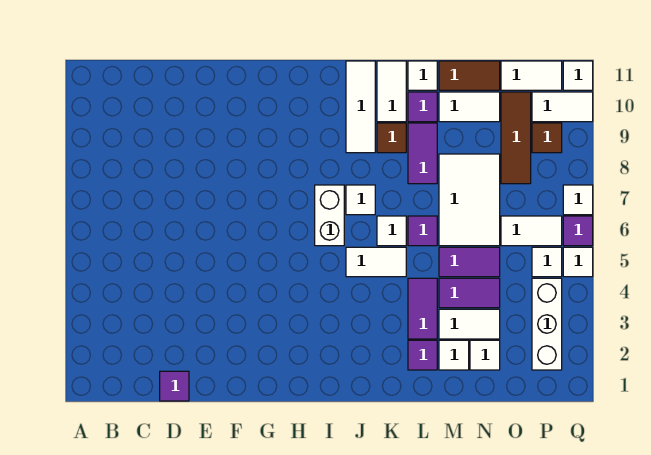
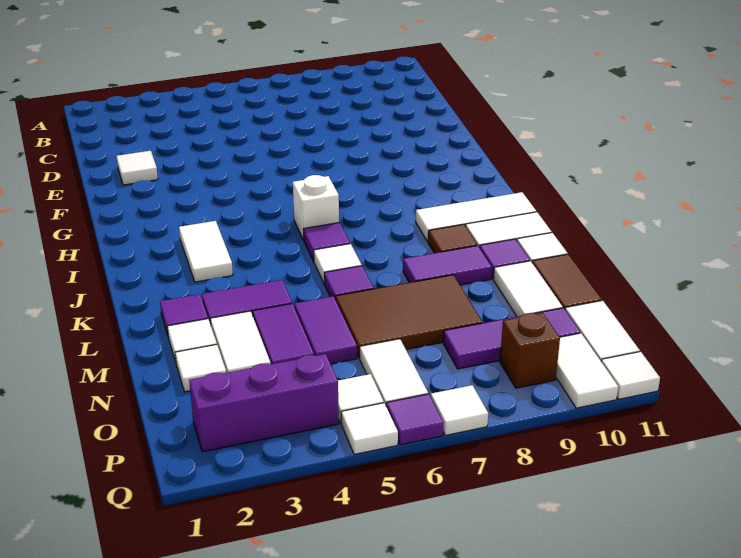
purple tile D1 level 1 -> purple tile J6 level 1
white brick I6:I7 level 1 -> white brick I6 level 1
white tile J5:K5 level 1 -> white tile I3:J3 level 1
white tile J7 level 1 -> white tile E2 level 1
white tile M6:N8 level 1 -> brown tile M6:N8 level 1
brown tile O8:O10 level 1 -> purple tile O8:O10 level 1
white brick P2:P4 level 1 -> purple brick P2:P4 level 1
brown tile P9 level 1 -> brown brick P9 level 1

